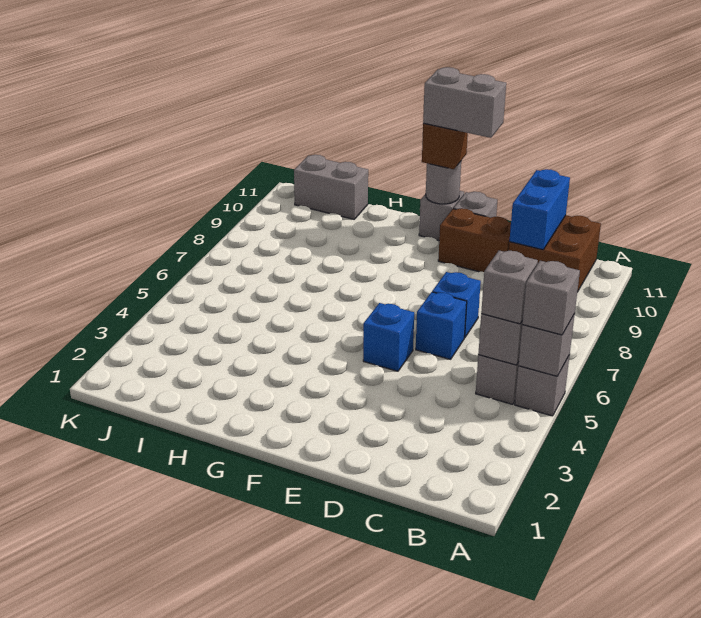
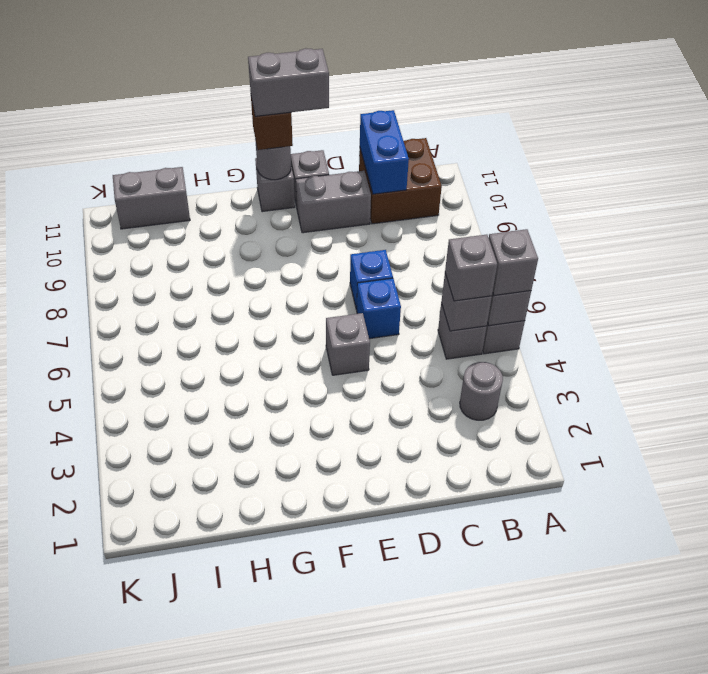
none -> grey round brick B3 level 1
brown brick D10:E10 level 1 -> grey brick D10:E10 level 1
blue brick E5 level 1 -> grey brick E5 level 1

